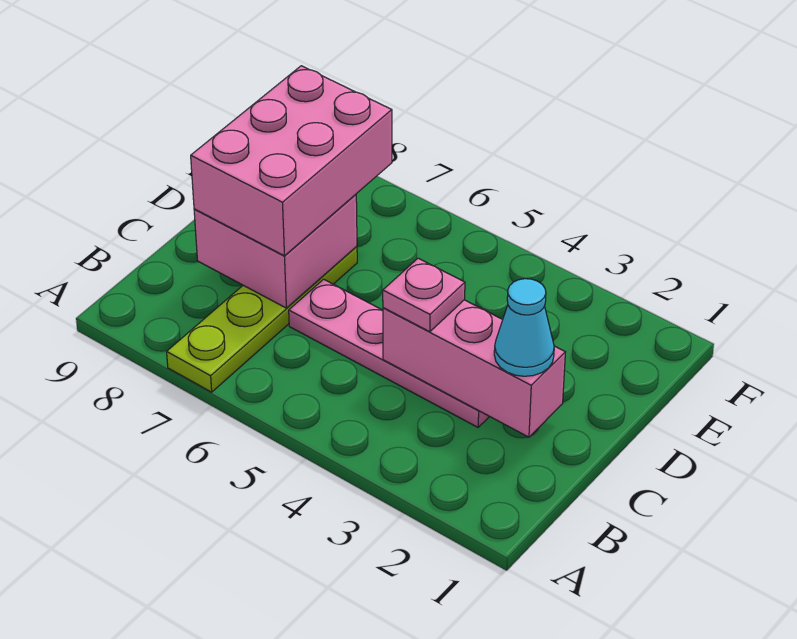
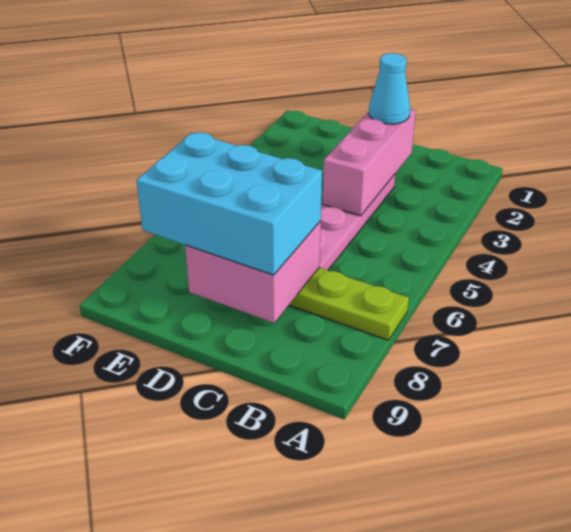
pink plate C4 level 3 -> none
pink brick C7:E8 level 3 -> cyan brick C7:E8 level 3

